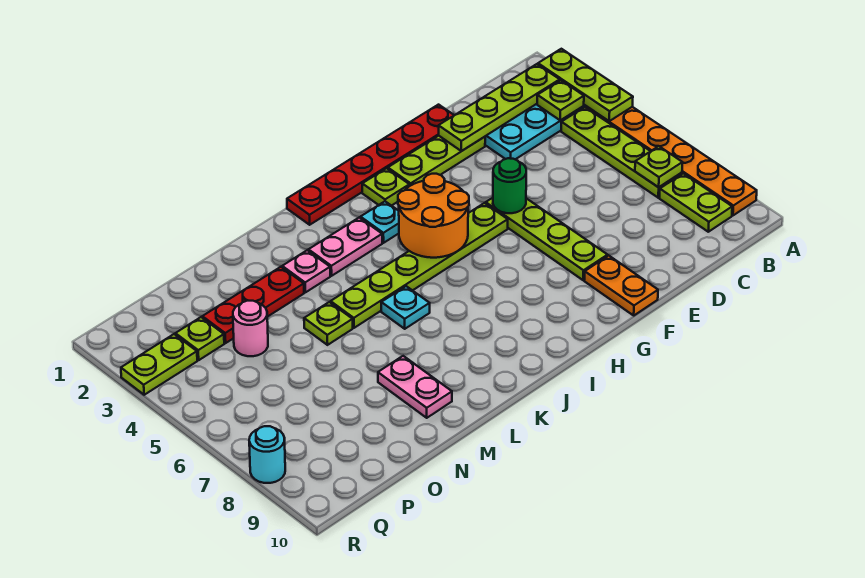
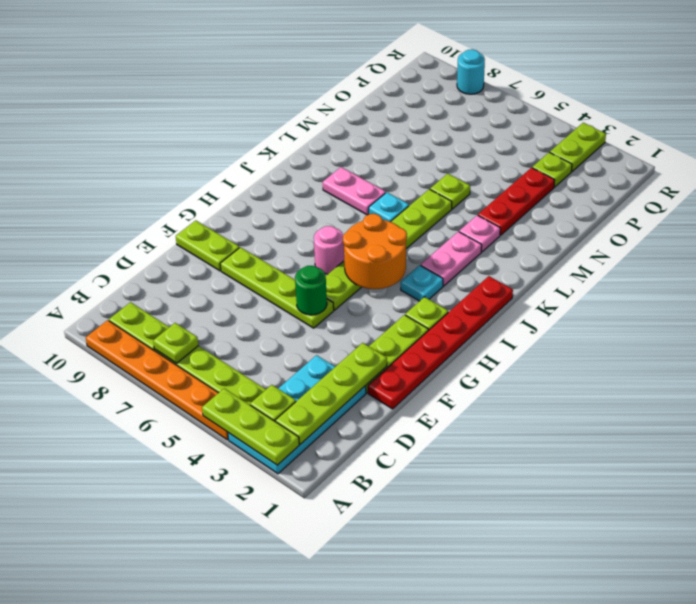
orange plate F9:F10 level 1 -> lime plate F9:F10 level 1
pink plate M8:M9 level 1 -> pink plate K7:K8 level 1
pink round brick O4 level 1 -> pink round brick H6 level 1

